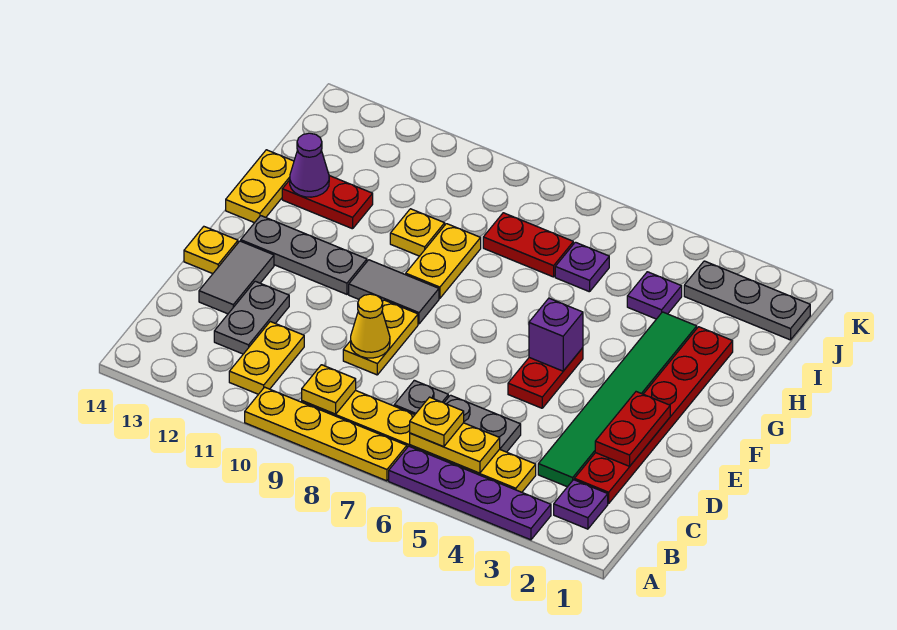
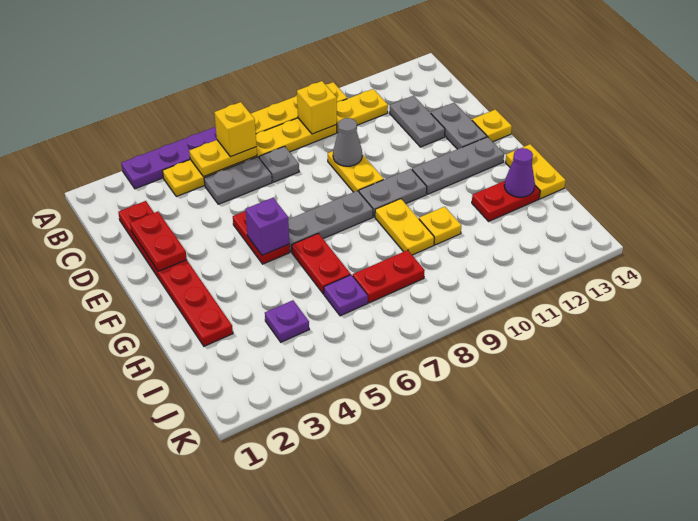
purple plate B2 level 1 -> none
yellow plate B6 level 3 -> yellow brick B6 level 3
yellow plate B9 level 2 -> yellow brick B9 level 2
yellow plate B11:C11 level 1 -> yellow plate B10:B11 level 1
green tile C3:H3 level 1 -> none
yellow cone D9 level 2 -> grey cone D9 level 2
grey tile D13:E13 level 1 -> grey plate D13:E13 level 1
grey tile F9:F10 level 1 -> grey plate F9:F10 level 1
none -> red plate G6:H6 level 1
grey plate J1:J3 level 1 -> grey plate F6:F8 level 1

